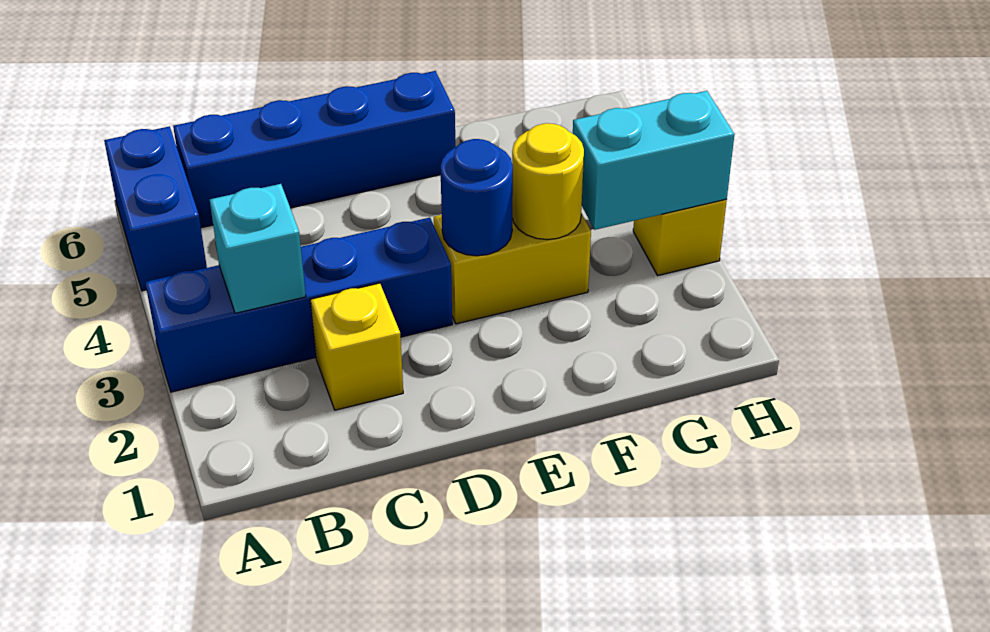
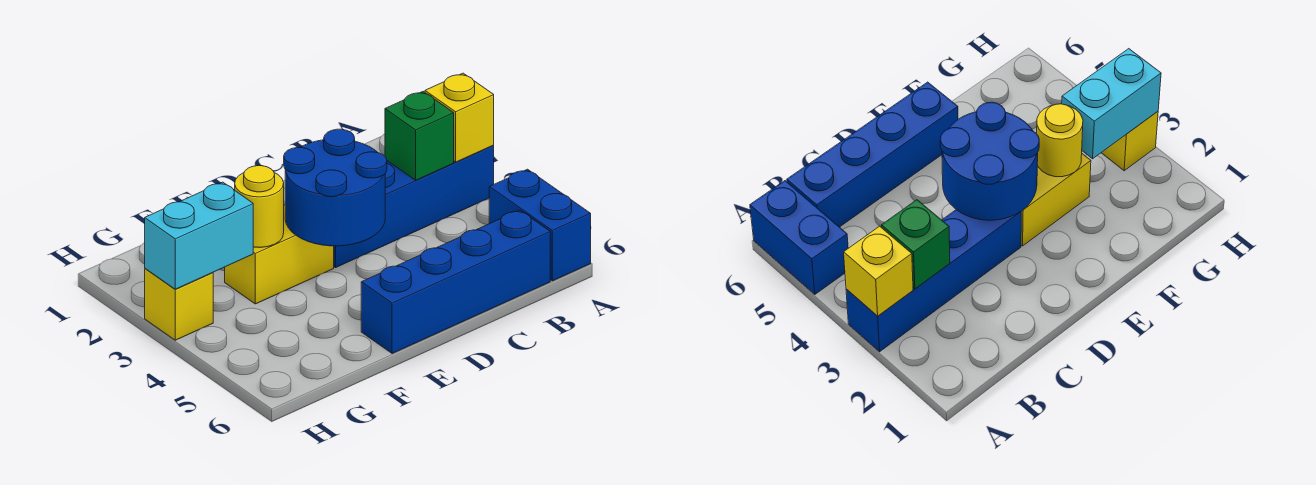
cyan brick B3 level 2 -> green brick B3 level 2
yellow brick C2 level 1 -> yellow brick A3 level 2
blue round brick E3 level 2 -> blue round brick D3:E4 level 2

